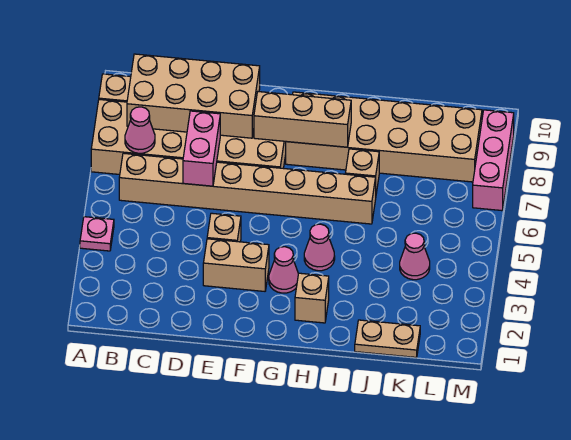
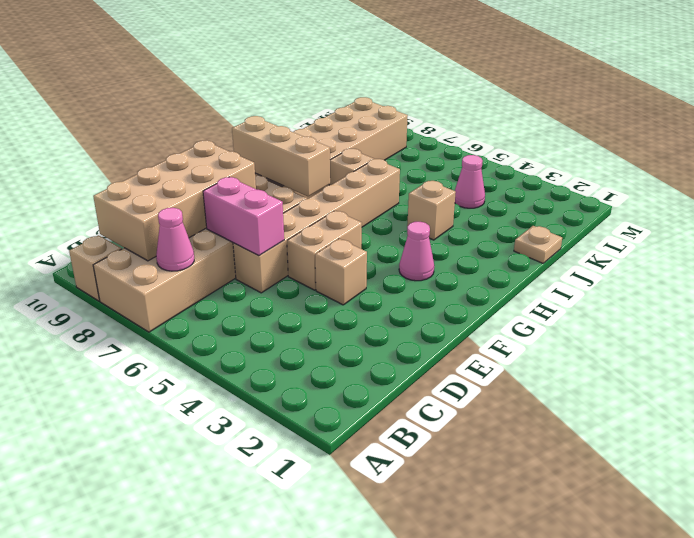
pink plate A4 level 1 -> none
tan brick B6:I6 level 1 -> tan brick D6:I6 level 1
tan brick E3:F3 level 1 -> tan brick E5:F5 level 1
tan brick F8:H8 level 2 -> tan brick G7:G9 level 2
tan brick H2 level 1 -> tan brick I4 level 1
pink cone H4 level 1 -> none
tan plate J1:K1 level 1 -> tan plate J1 level 1
pink brick M7:M9 level 1 -> none

